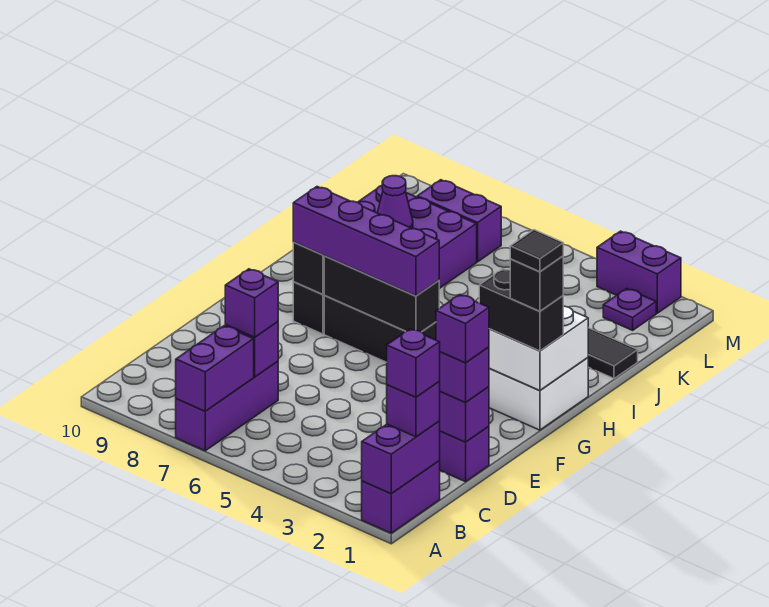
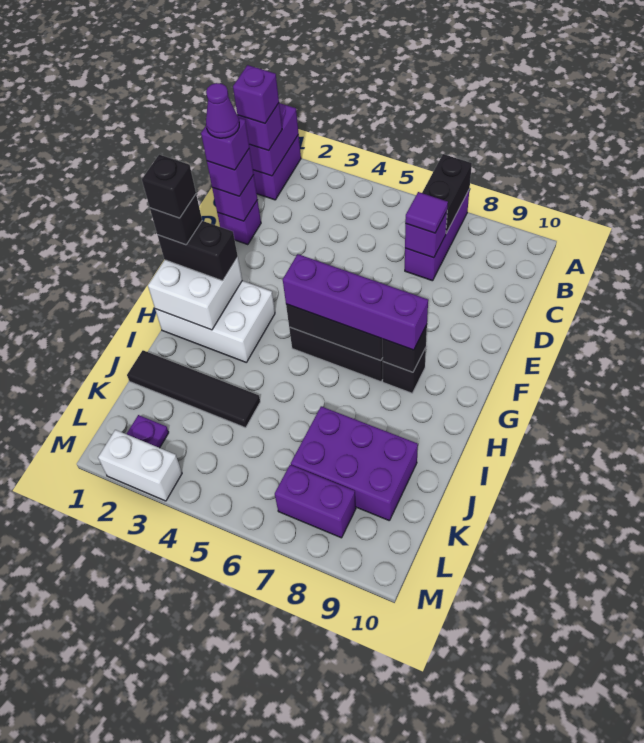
purple brick A7:B7 level 2 -> black brick A7:B7 level 2
purple brick C7 level 3 -> purple tile C7 level 3
black tile G1 level 5 -> black brick G1 level 5
purple cone J8 level 2 -> purple cone D1 level 5
purple brick M2:M3 level 1 -> white brick M2:M3 level 1

